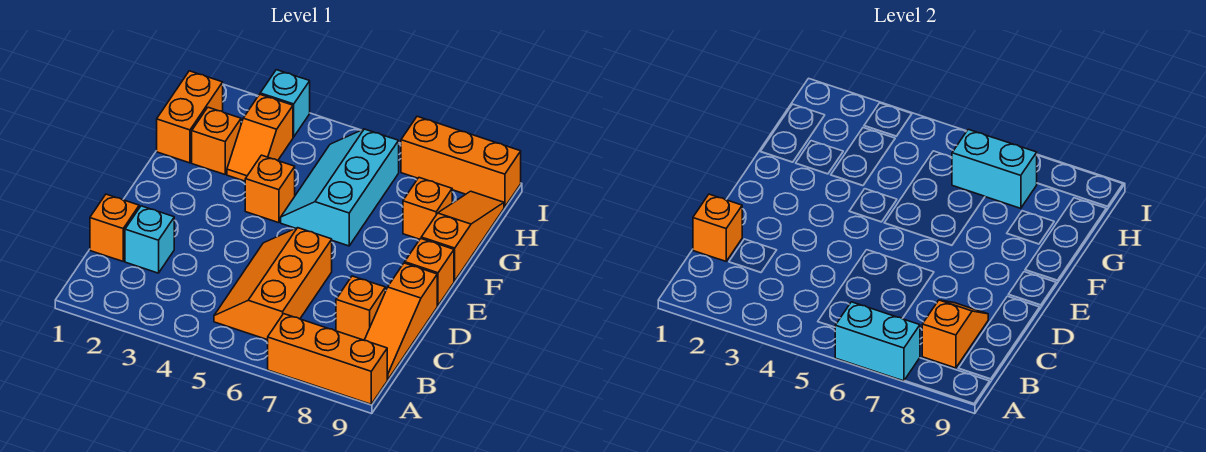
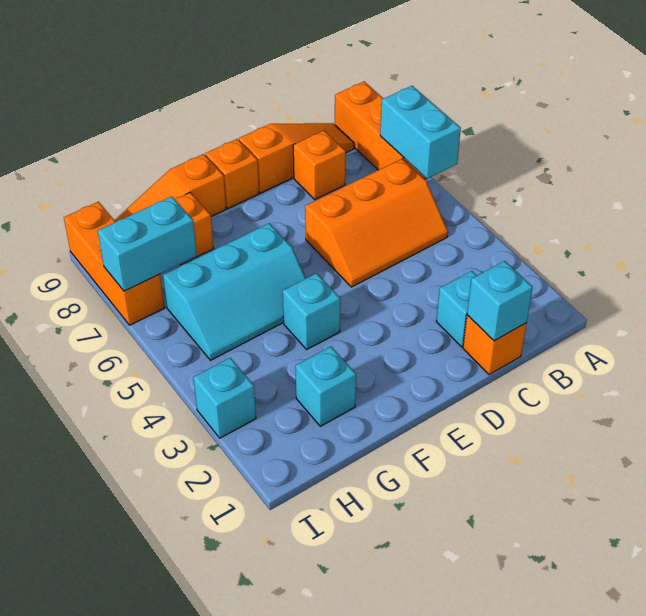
orange slope B8:C8 level 2 top B -> none
orange brick C1 level 2 -> cyan brick C1 level 2
orange brick F4 level 1 -> cyan brick F4 level 1
orange brick G1:H1 level 1 -> none
orange brick G2 level 1 -> cyan brick G2 level 1
orange slope G3:H3 level 1 top H -> none
cyan brick H6:H7 level 2 -> cyan brick H7:I7 level 2

